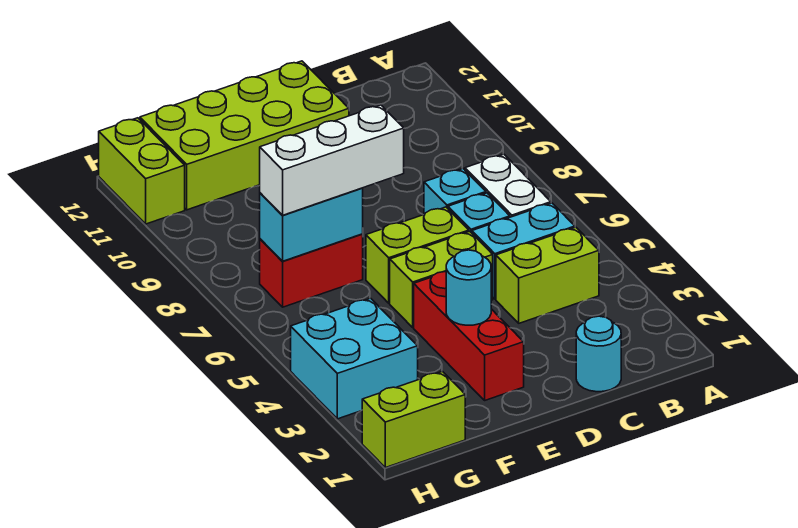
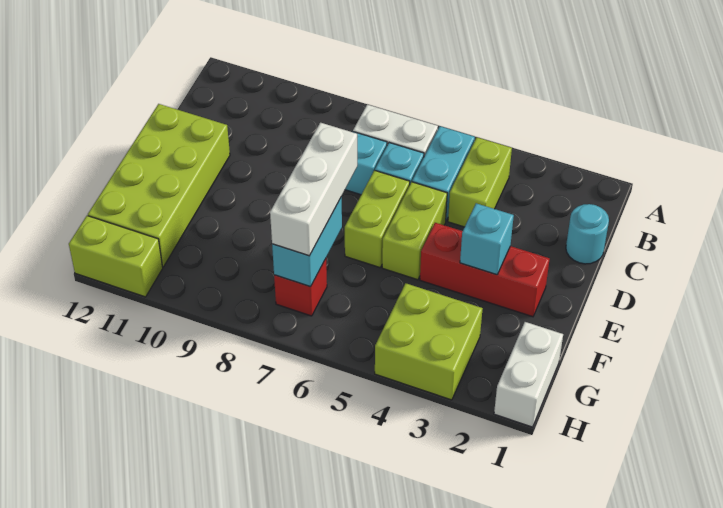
cyan round brick E3 level 2 -> cyan brick E3 level 2
red brick F7:G7 level 1 -> red brick G7 level 1
lime brick G1:H1 level 1 -> white brick G1:H1 level 1
cyan brick G3:H4 level 1 -> lime brick G3:H4 level 1

